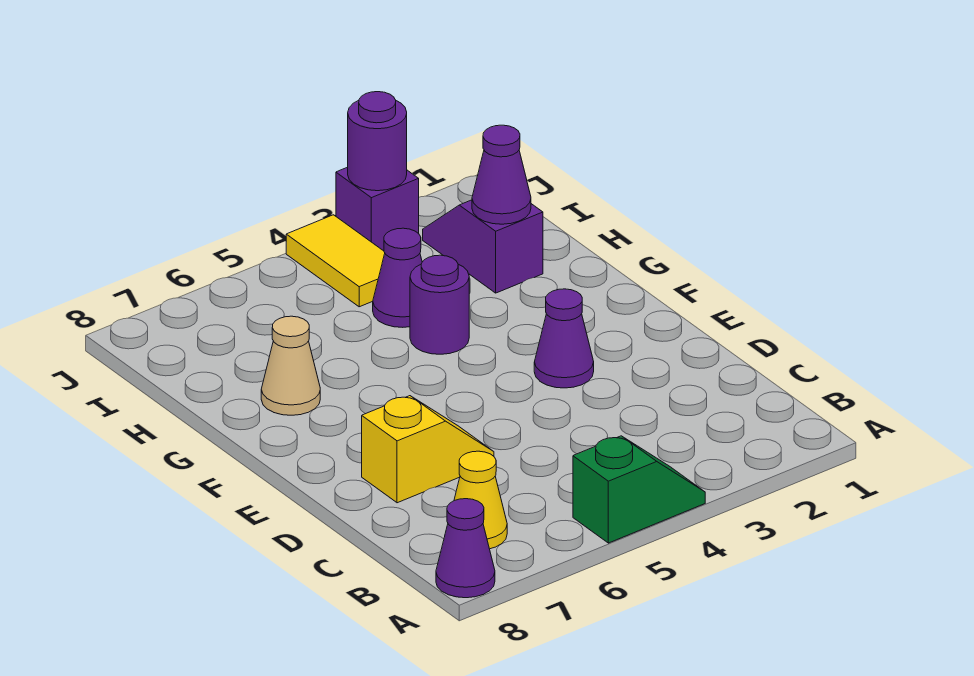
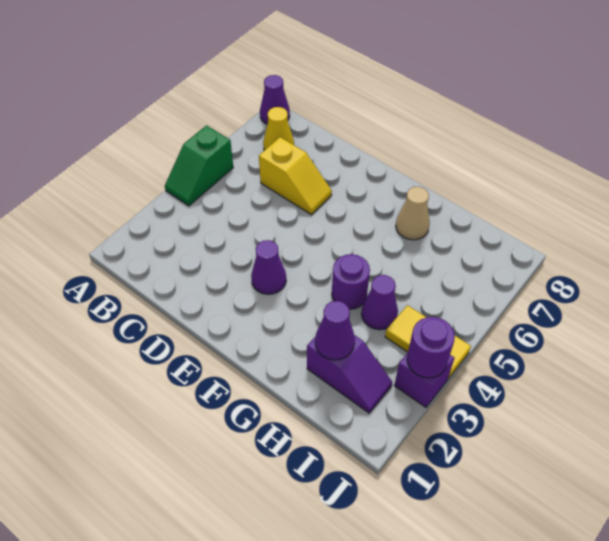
yellow slope D6:D7 level 1 top 7 -> yellow slope C6:D6 level 1 top C

